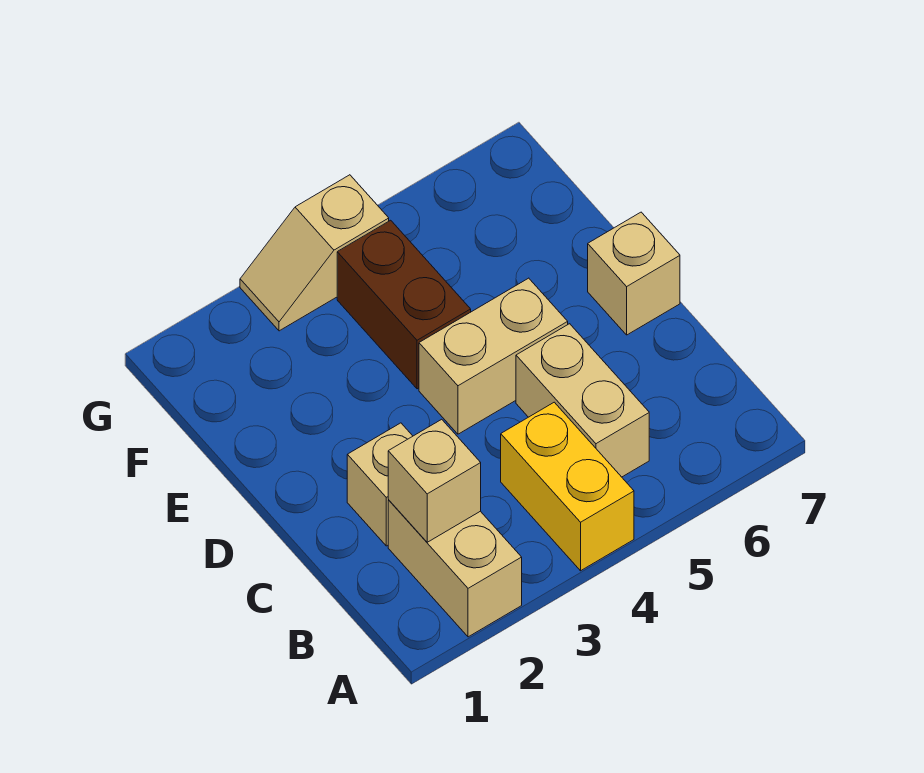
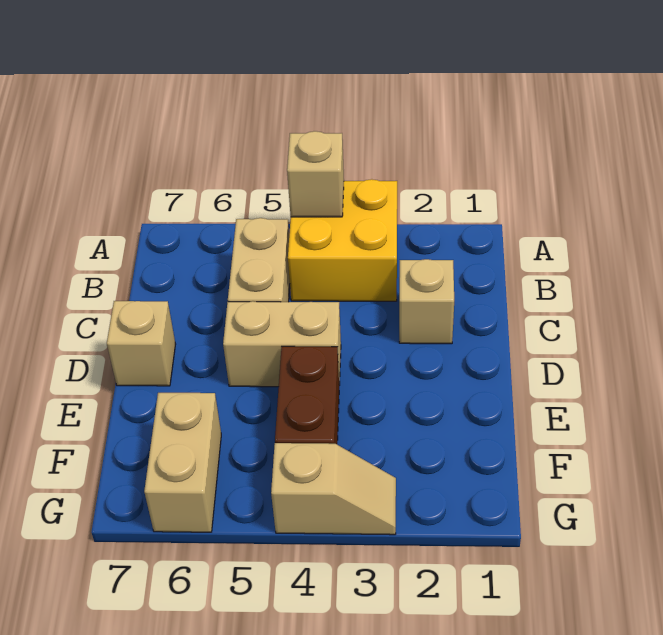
tan brick A2:B2 level 1 -> tan brick F6:G6 level 1
yellow brick A4:B4 level 1 -> yellow brick A3:B4 level 1
tan brick B2 level 2 -> tan brick A4 level 2

